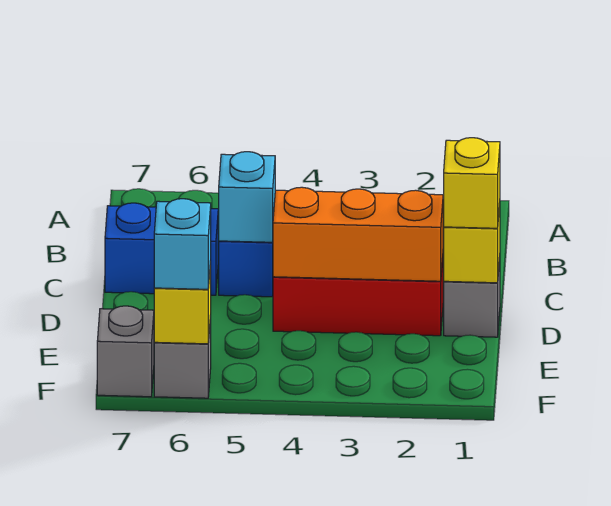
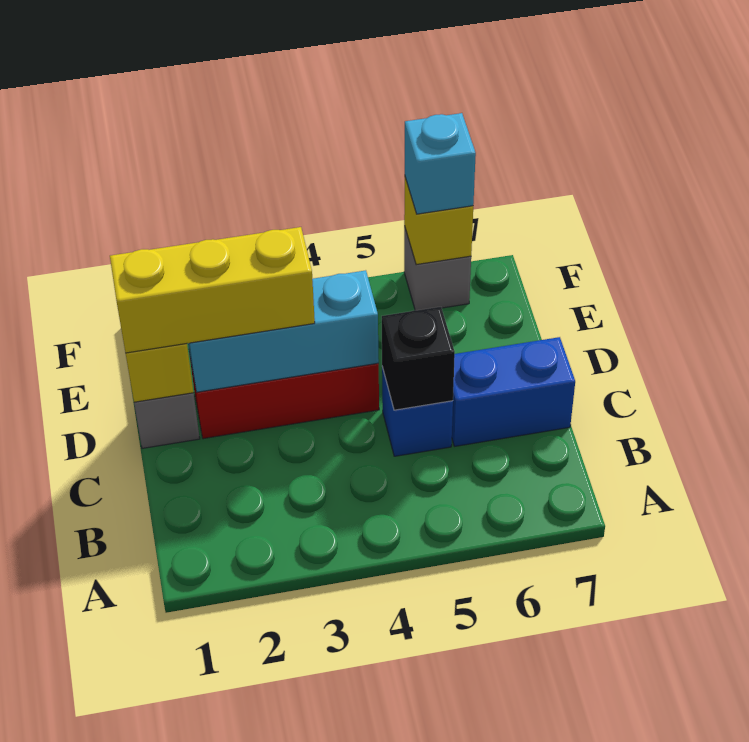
cyan brick C5 level 2 -> black brick C5 level 2
yellow brick D1 level 3 -> yellow brick D1:D3 level 3
orange brick D2:D4 level 2 -> cyan brick D2:D4 level 2
grey brick F7 level 1 -> none

